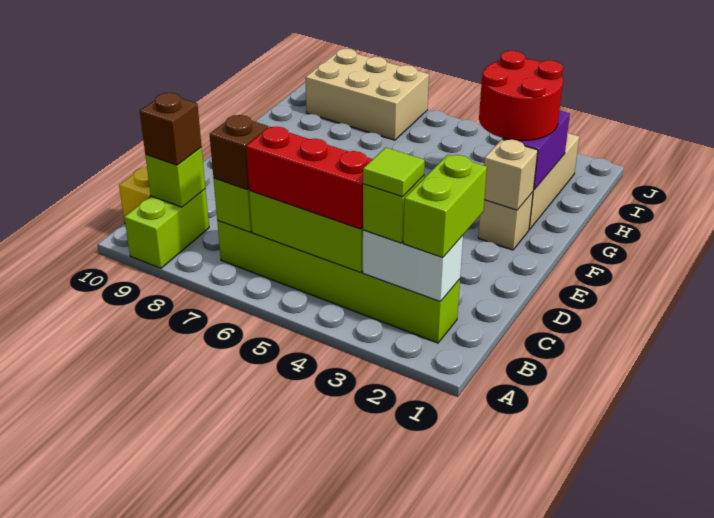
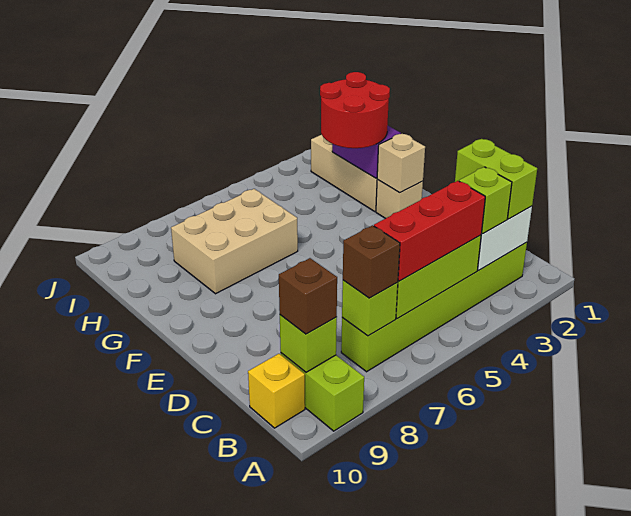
lime tile B3 level 4 -> none
tan brick I7:J9 level 1 -> tan brick G6:H8 level 1

